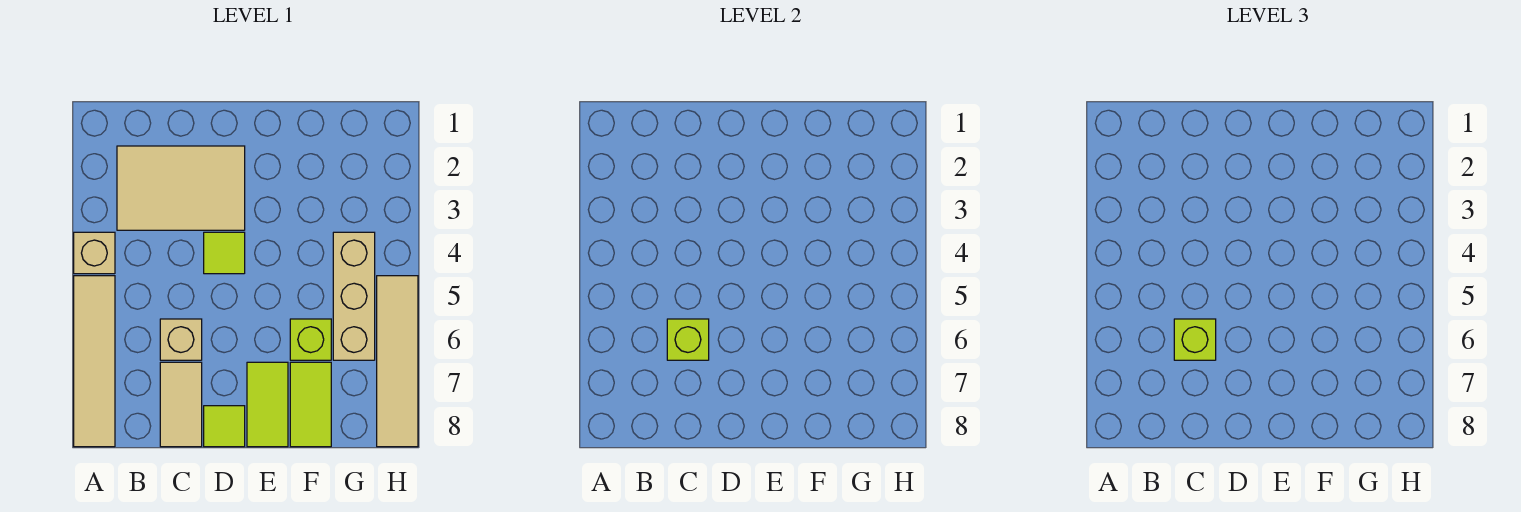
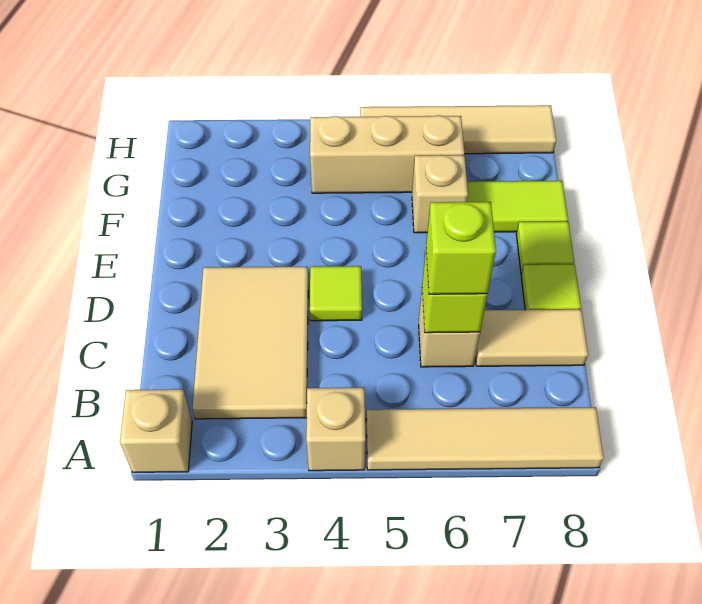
none -> tan brick A1 level 1
lime tile E7:E8 level 1 -> lime tile E8 level 1
lime brick F6 level 1 -> tan brick F6 level 1

